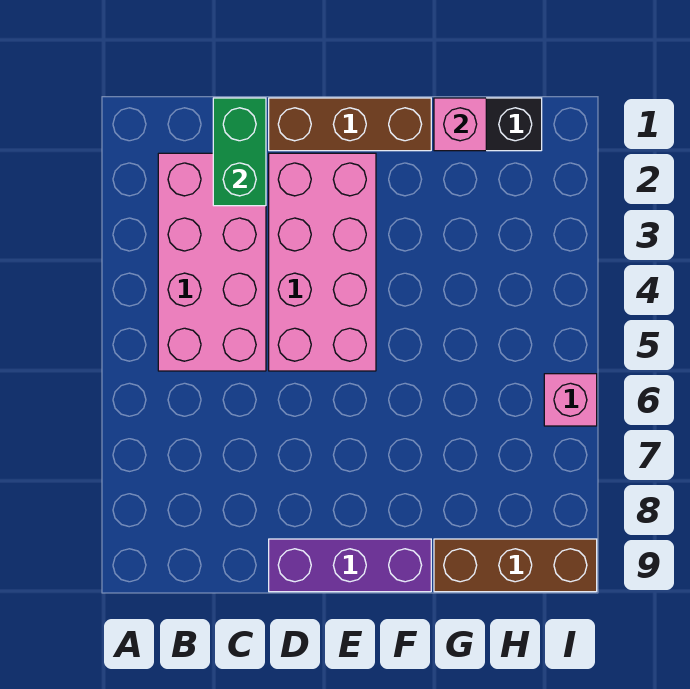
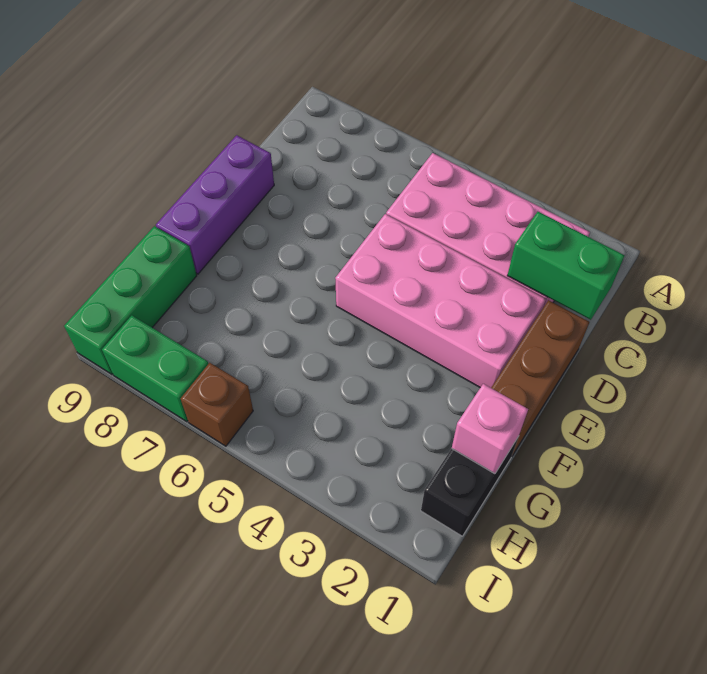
brown brick G9:I9 level 1 -> green brick G9:I9 level 1
pink brick I6 level 1 -> brown brick I6 level 1
none -> green brick I7:I8 level 1

